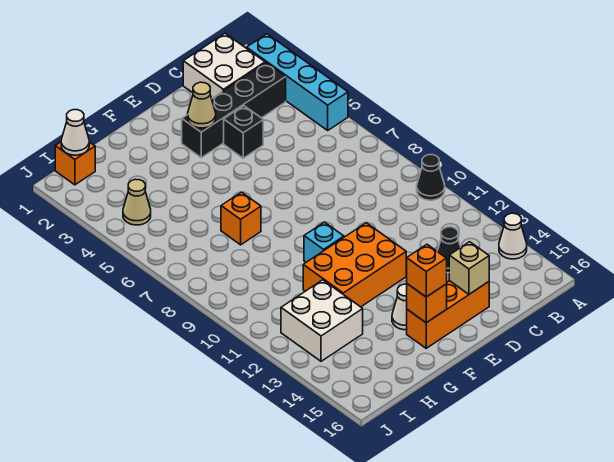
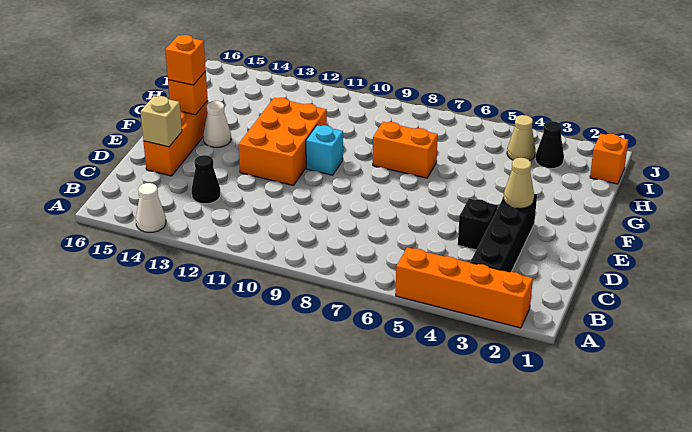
cyan brick A2:A5 level 1 -> orange brick A2:A5 level 1
black cone A10 level 1 -> black cone I3 level 1
white brick B1:C2 level 1 -> none
orange brick G7 level 1 -> orange brick G7:G8 level 1
white brick H12:I13 level 1 -> none
white cone I1 level 2 -> none

